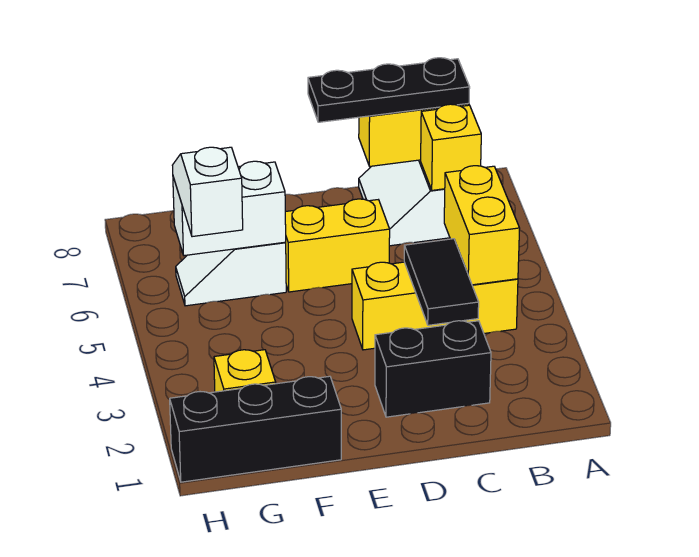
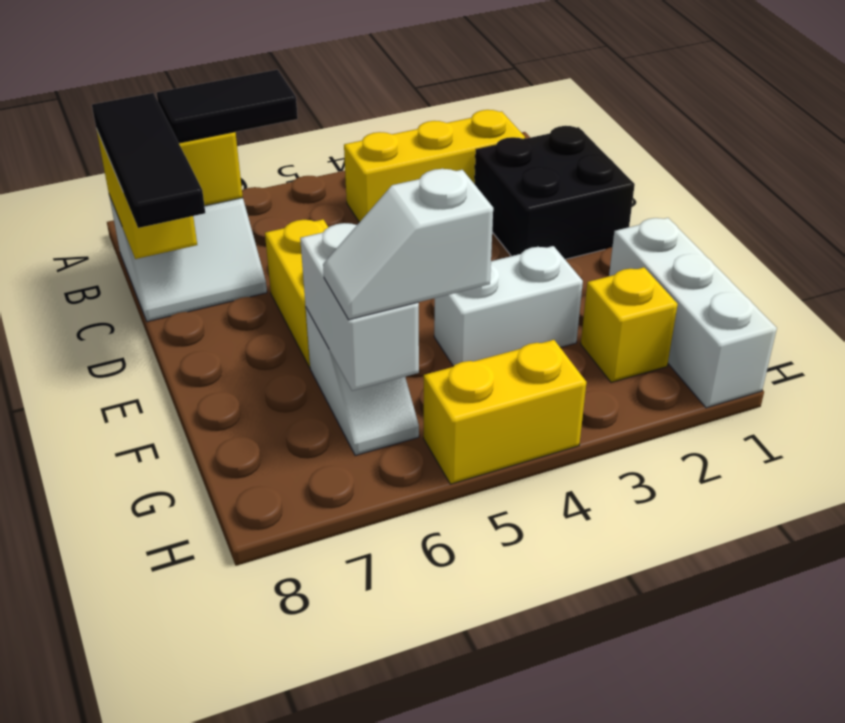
yellow brick B4:D4 level 1 -> yellow brick B2:B4 level 1
yellow brick B4:B5 level 2 -> yellow brick H4:H5 level 1
black plate B8:D8 level 3 -> black tile B8:D8 level 3
black brick C2:D2 level 1 -> black brick C1:D2 level 1
black tile C3:C4 level 2 -> black tile B6:B7 level 3
black brick F1:H1 level 1 -> white brick F1:H1 level 1
none -> white brick F3:F4 level 1

